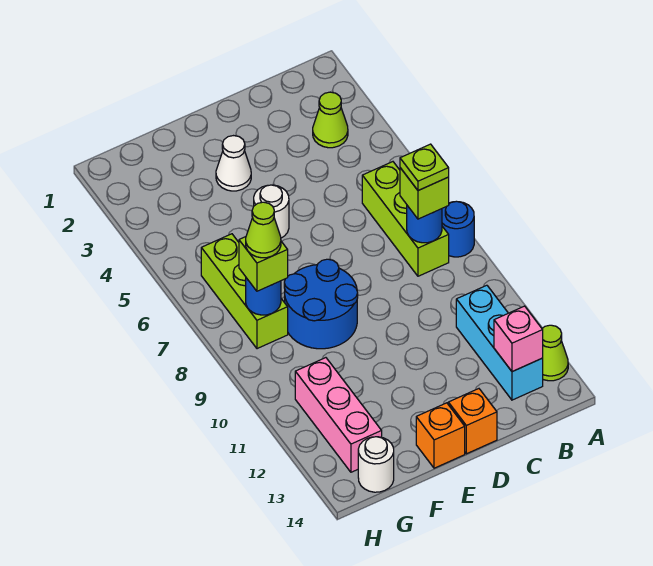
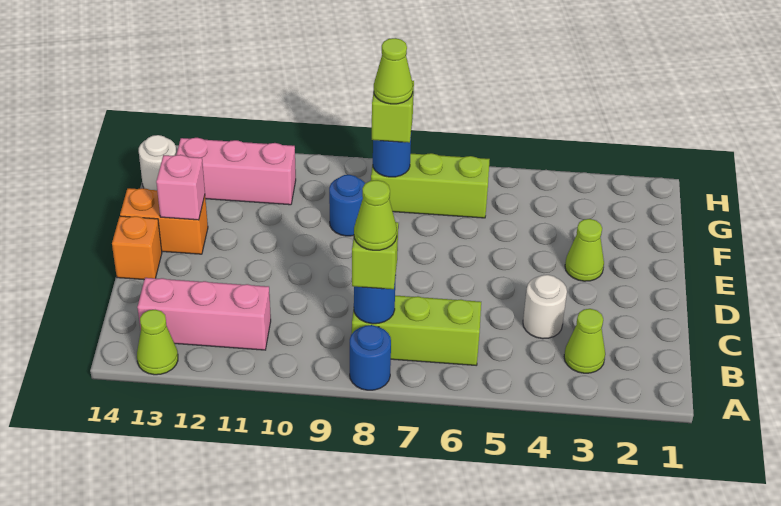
lime plate B8 level 4 -> lime cone B8 level 4
cyan brick B11:B13 level 1 -> pink brick B11:B13 level 1
pink brick B13 level 2 -> pink brick E13 level 2
white cone E3 level 1 -> lime cone E3 level 1
white round brick E5 level 1 -> white round brick C4 level 1
blue round brick E8:F9 level 1 -> blue round brick F9 level 1
orange brick E14 level 1 -> orange brick E13:E14 level 1

